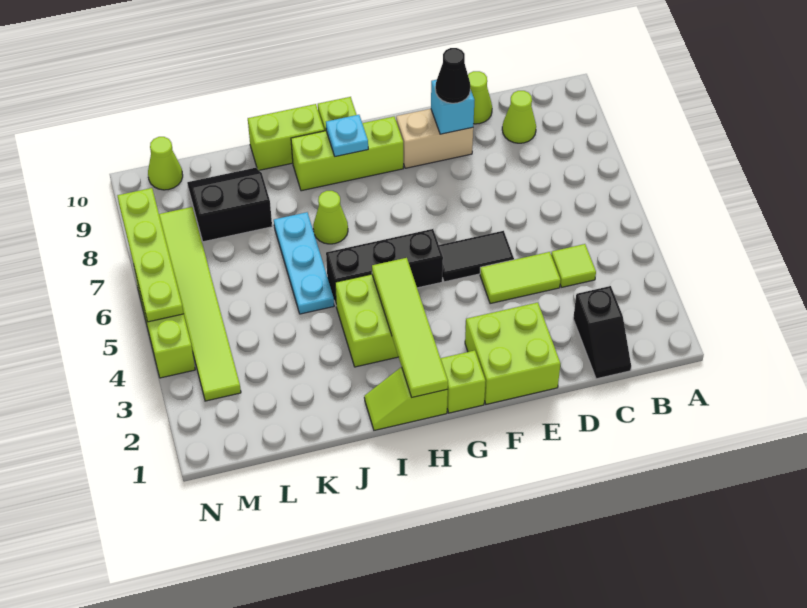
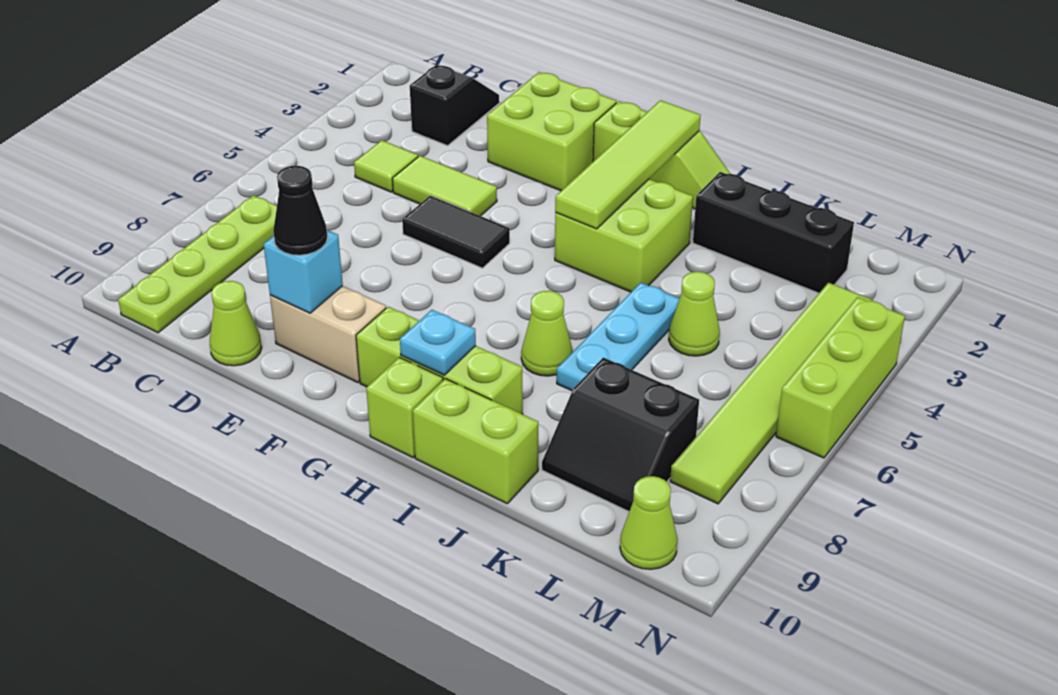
lime cone C9 level 1 -> lime cone K5 level 1
black brick G5:I5 level 1 -> black brick J2:L2 level 1
lime plate N5:N8 level 2 -> lime plate B7:B10 level 1

